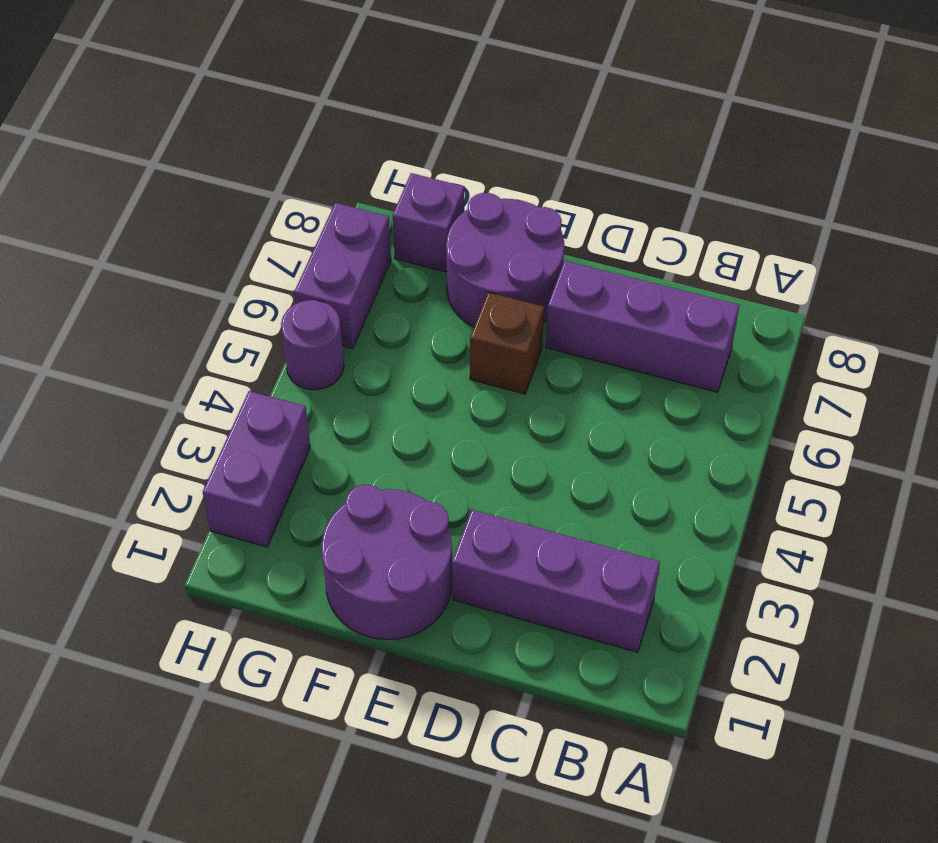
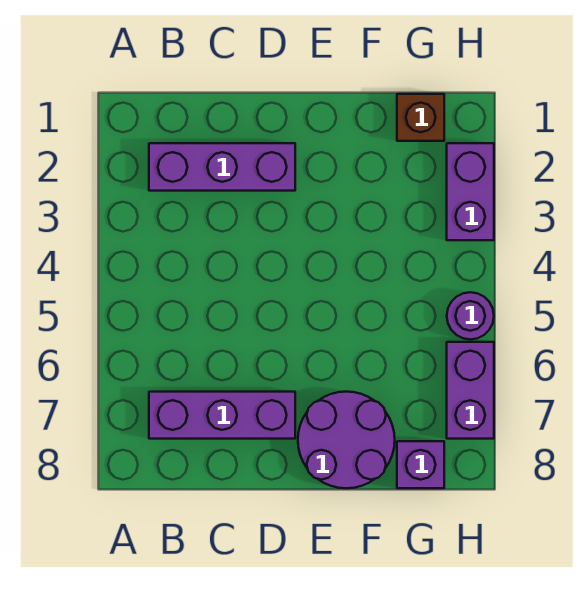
purple round brick E1:F2 level 1 -> none
brown brick E6 level 1 -> brown brick G1 level 1

